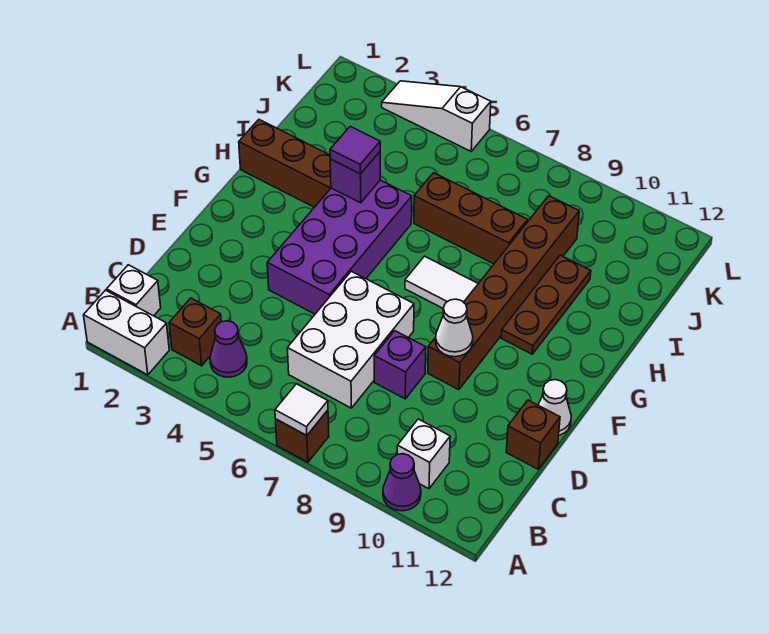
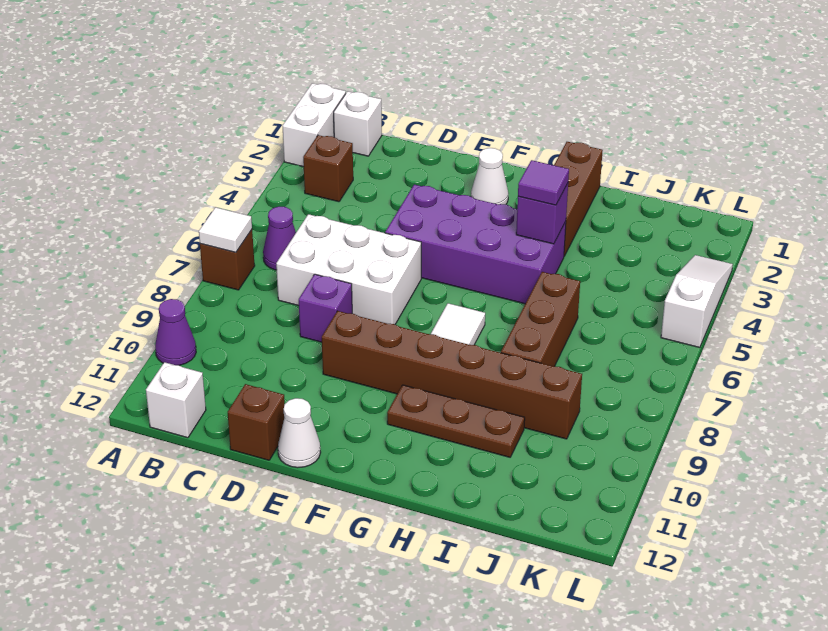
purple cone B4 level 1 -> purple cone B6 level 1
white brick B10 level 1 -> white brick B12 level 1
white cone E9 level 2 -> white cone F2 level 1

